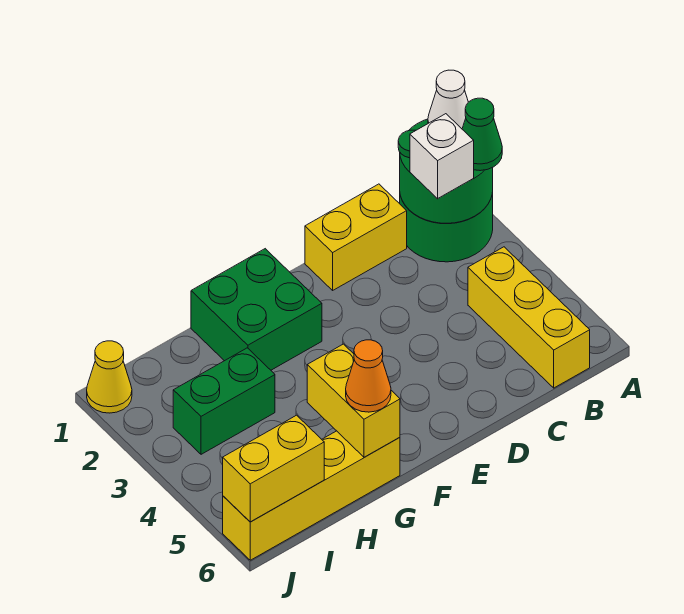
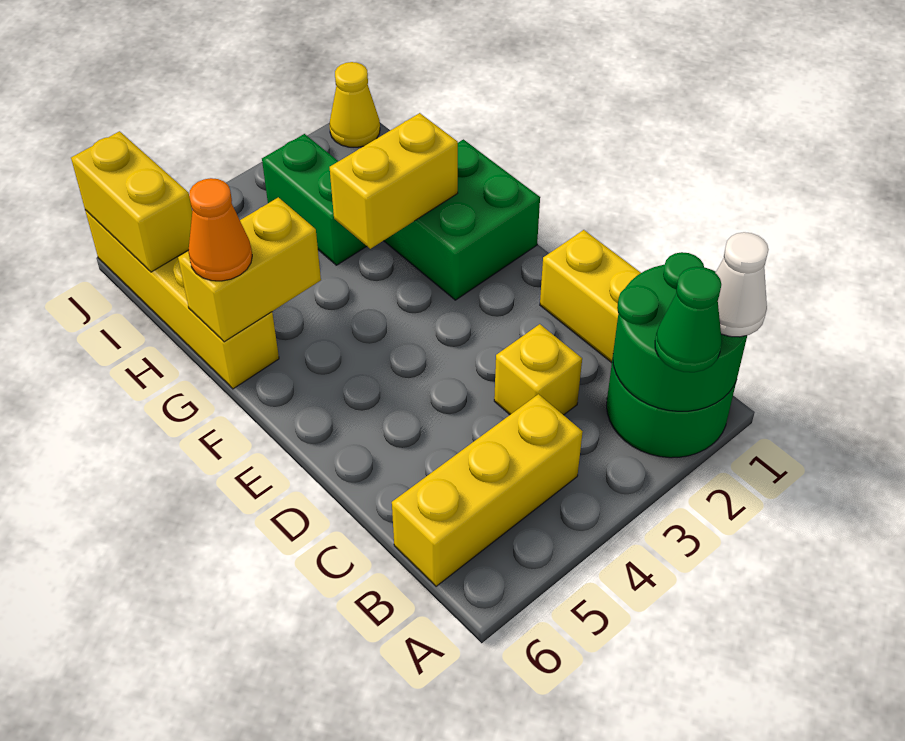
white brick B2 level 3 -> none
none -> yellow brick C3 level 1
none -> yellow brick G2:G3 level 2

